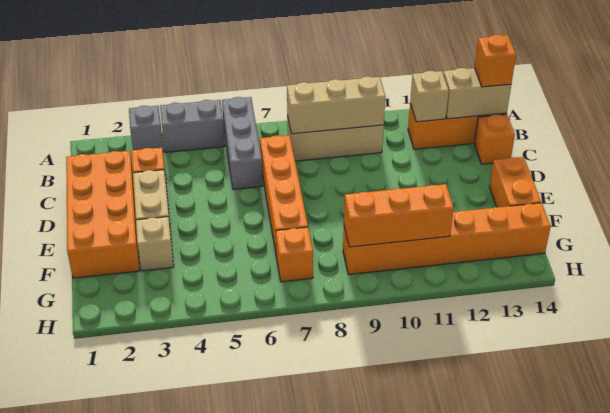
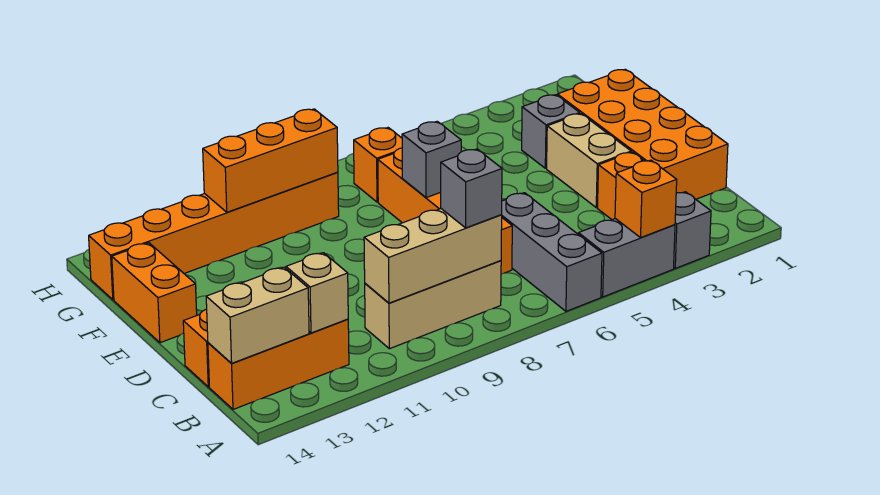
none -> grey brick B8 level 3
orange brick B14 level 3 -> orange brick A4 level 2
none -> grey brick E7 level 2
tan brick F3 level 1 -> grey brick F3 level 1

